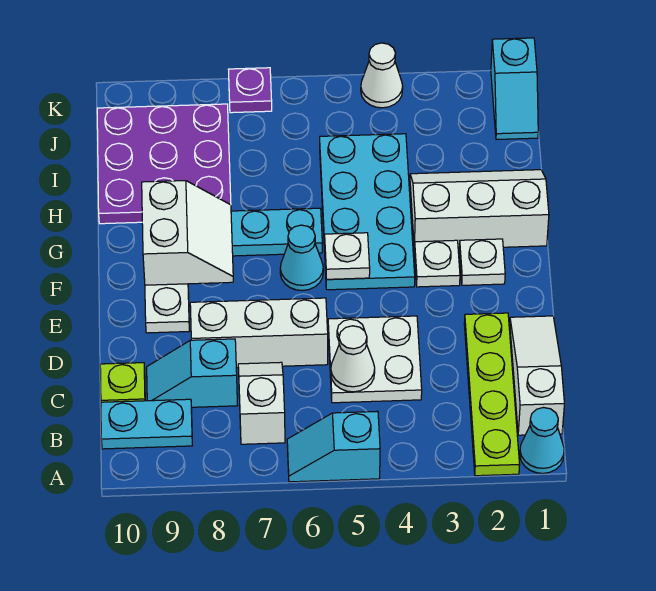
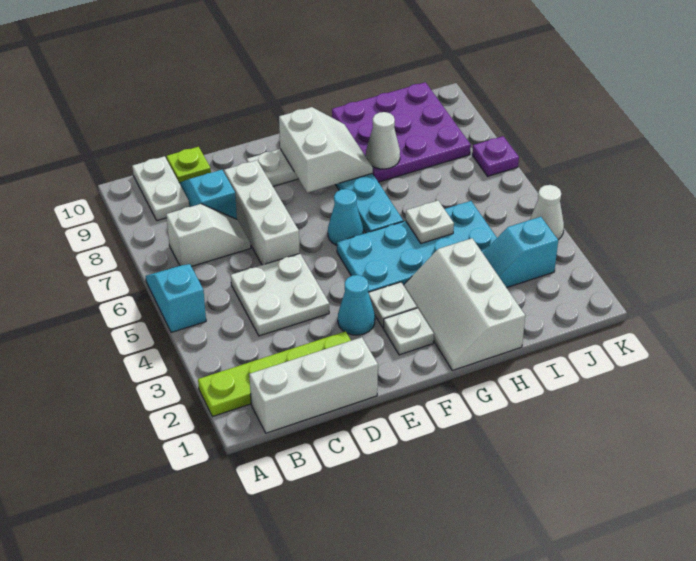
cyan cone A1 level 1 -> cyan cone E3 level 1
white slope B1:D1 level 1 top B -> white brick B1:D1 level 1
cyan plate B9:B10 level 1 -> white plate B9:B10 level 1
white cone C5 level 2 -> white cone H8 level 2
white plate F5 level 2 -> white plate H5 level 2
white slope F8:G9 level 2 top 9 -> white slope F8:G9 level 2 top F
white slope G1:H3 level 1 top G -> white slope G1:H3 level 1 top H
cyan slope J1:K1 level 1 top K -> cyan slope I3:J3 level 1 top J

